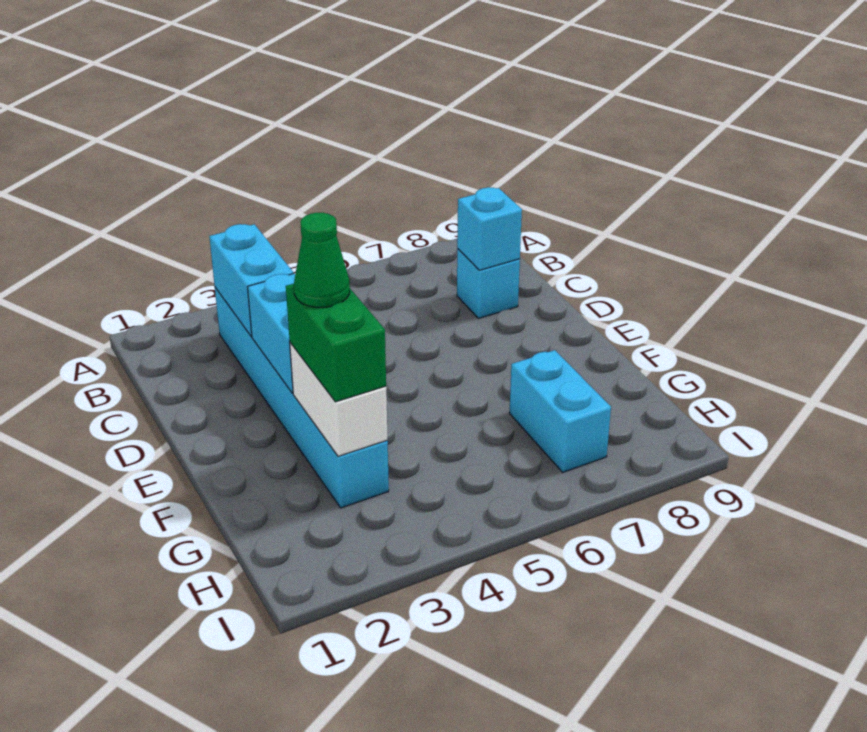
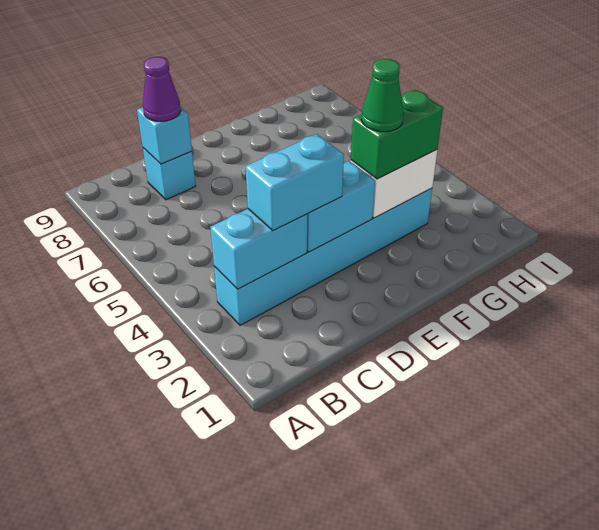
none -> purple cone C8 level 3
cyan brick G7:H7 level 1 -> cyan brick C3:D3 level 3

